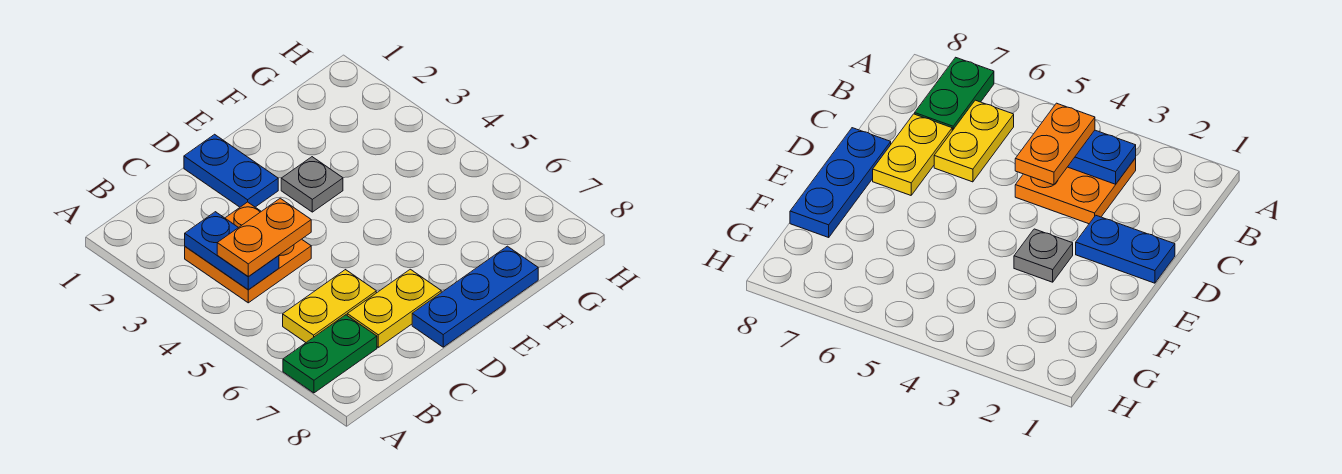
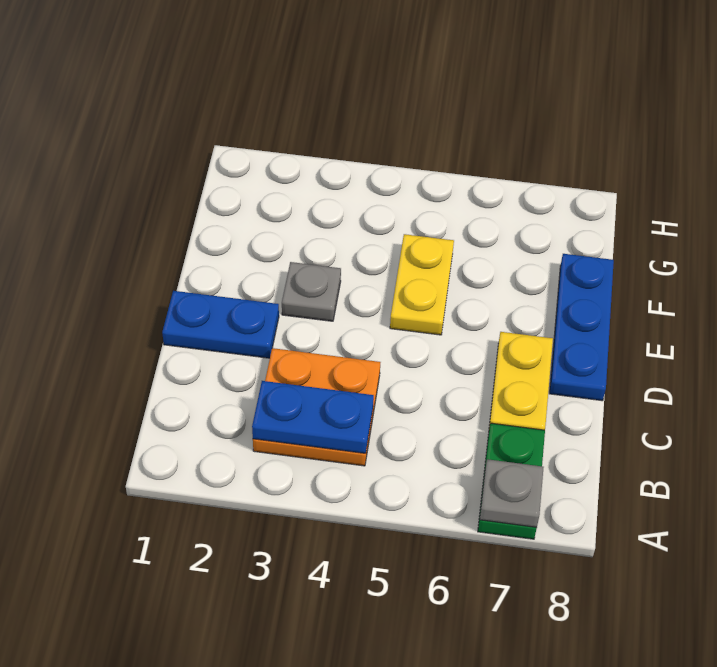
none -> grey plate A7 level 2
orange plate B4:C4 level 3 -> none
yellow plate B6:C6 level 1 -> yellow plate E5:F5 level 1

